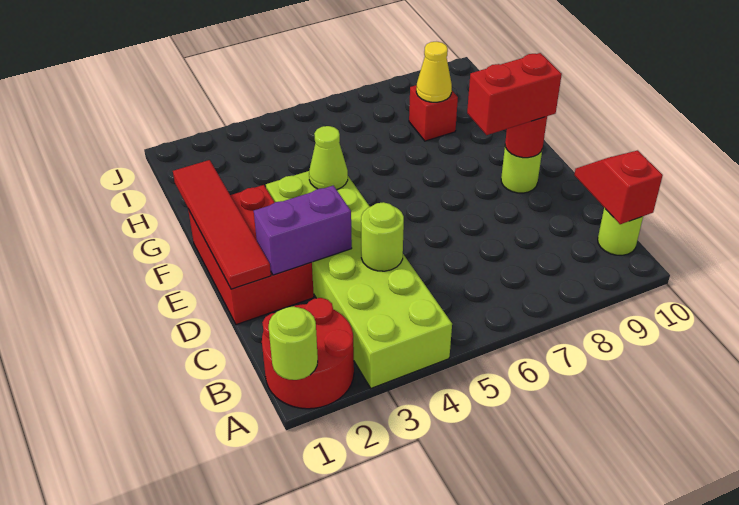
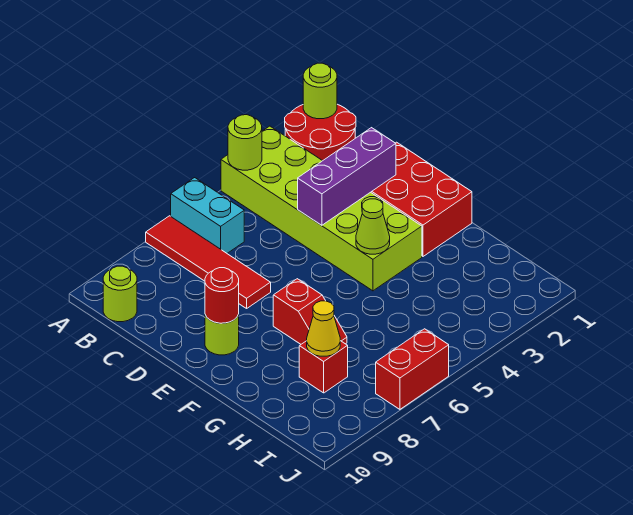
none -> cyan brick A6:B6 level 1
red slope B10:C10 level 2 top B -> red slope F7:G7 level 1 top F
lime round brick C4 level 2 -> lime round brick A4 level 2
red tile D1:G1 level 2 -> red tile A7:D7 level 1
purple brick D2:D3 level 2 -> purple brick D2:D4 level 2
red brick E8:E9 level 3 -> red brick J6:J7 level 1

